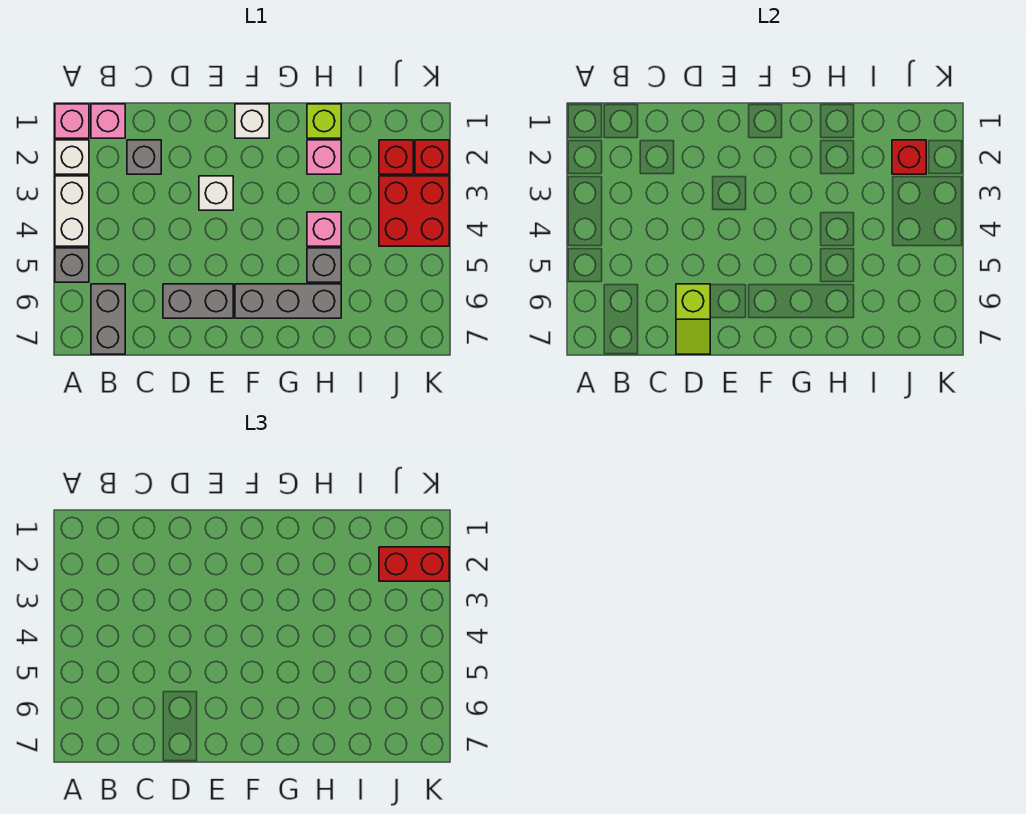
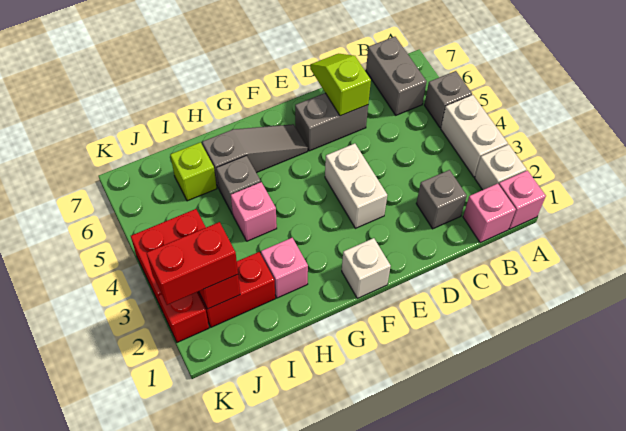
white brick E3 level 1 -> white brick E3:E4 level 1
grey brick F6:H6 level 1 -> grey slope F6:H6 level 1 top H
lime brick H1 level 1 -> lime brick I6 level 1
red brick J2 level 1 -> red brick I2:J2 level 1

